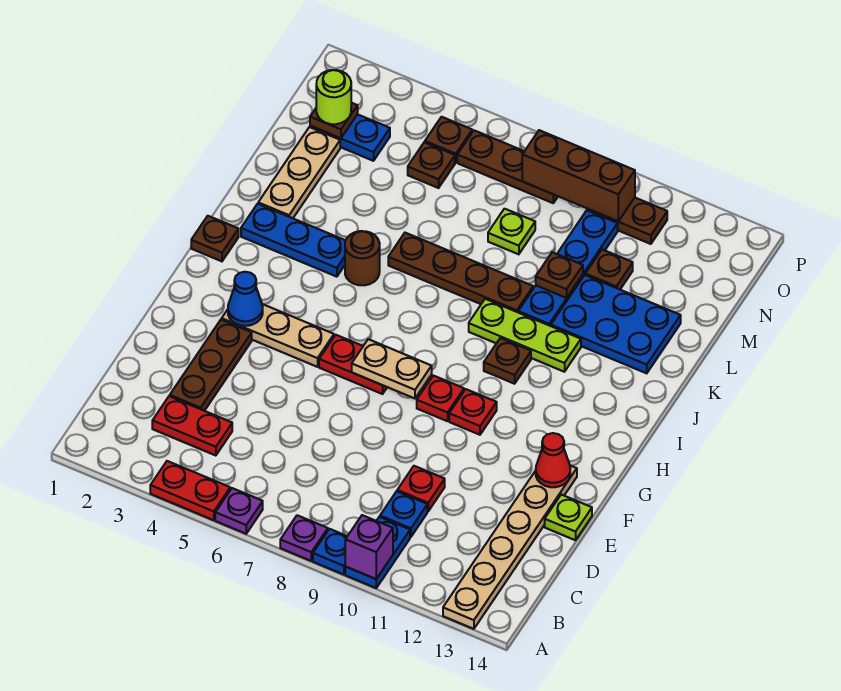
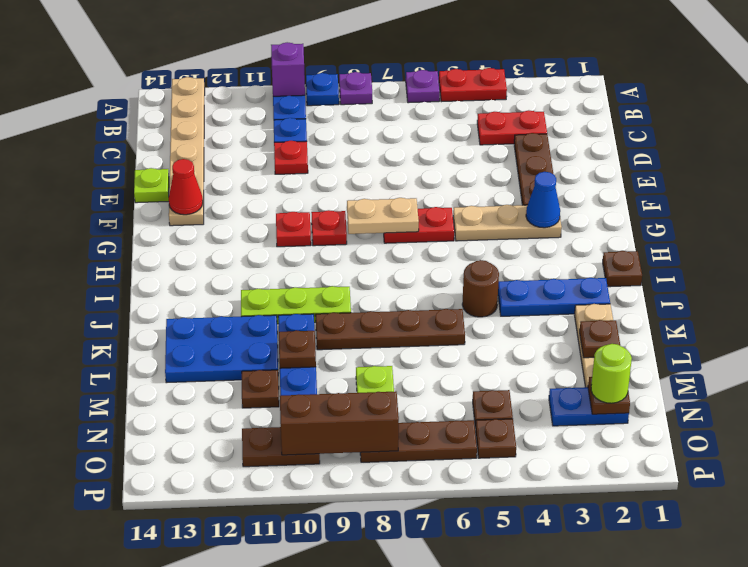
brown plate I10 level 1 -> brown plate L2 level 2

